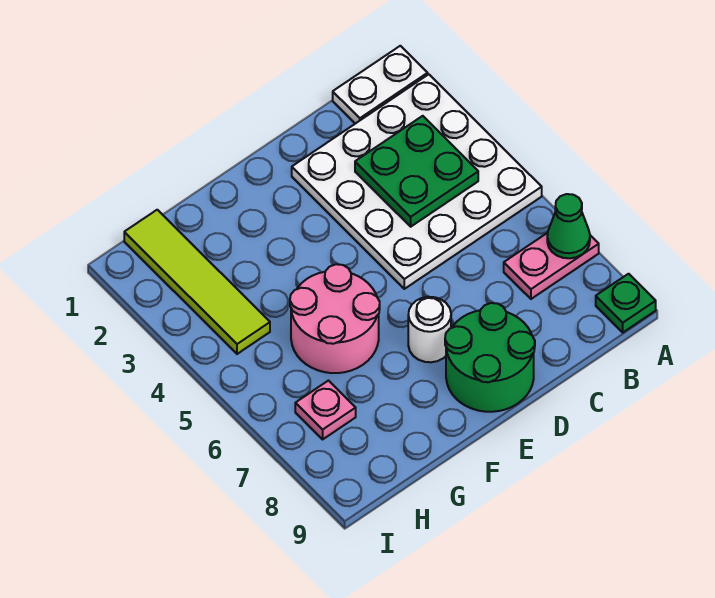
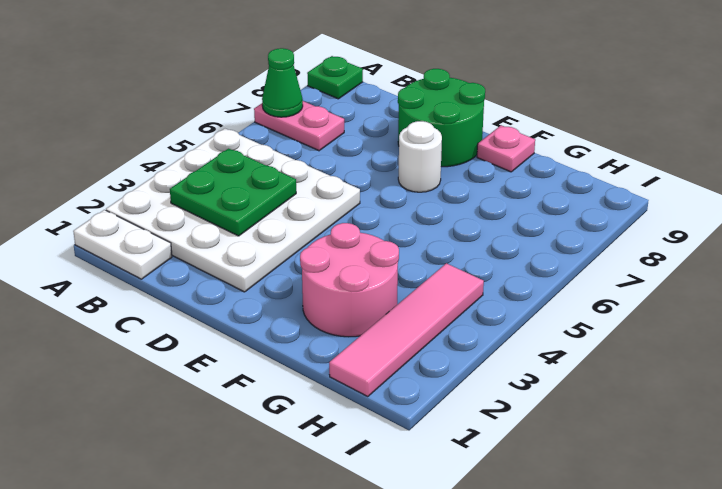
pink round brick F5:G6 level 1 -> pink round brick F2:G3 level 1
lime tile H1:H4 level 1 -> pink tile H1:H4 level 1
pink plate H7 level 1 -> pink plate F9 level 1

